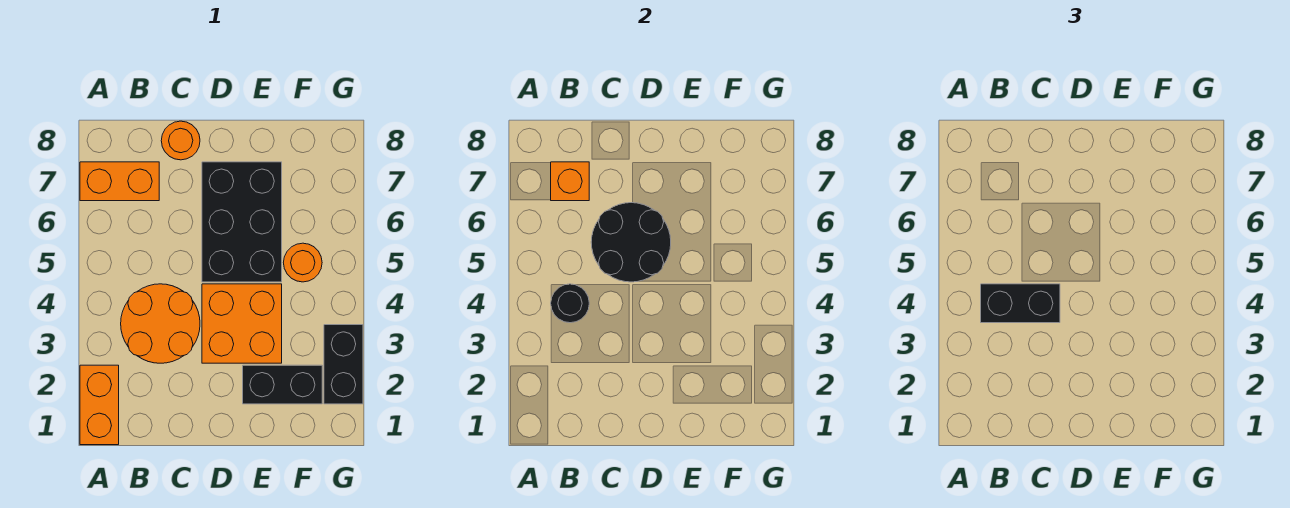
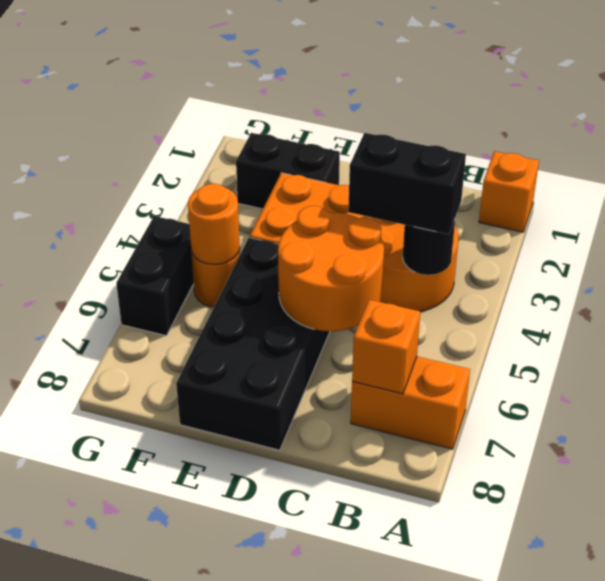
orange brick A1:A2 level 1 -> orange brick A1 level 1
black round brick C5:D6 level 2 -> orange round brick C5:D6 level 2
orange round brick C8 level 1 -> orange round brick F5 level 2
black brick D5:E7 level 1 -> black brick D5:E8 level 1
black brick G2:G3 level 1 -> black brick G5:G6 level 1

